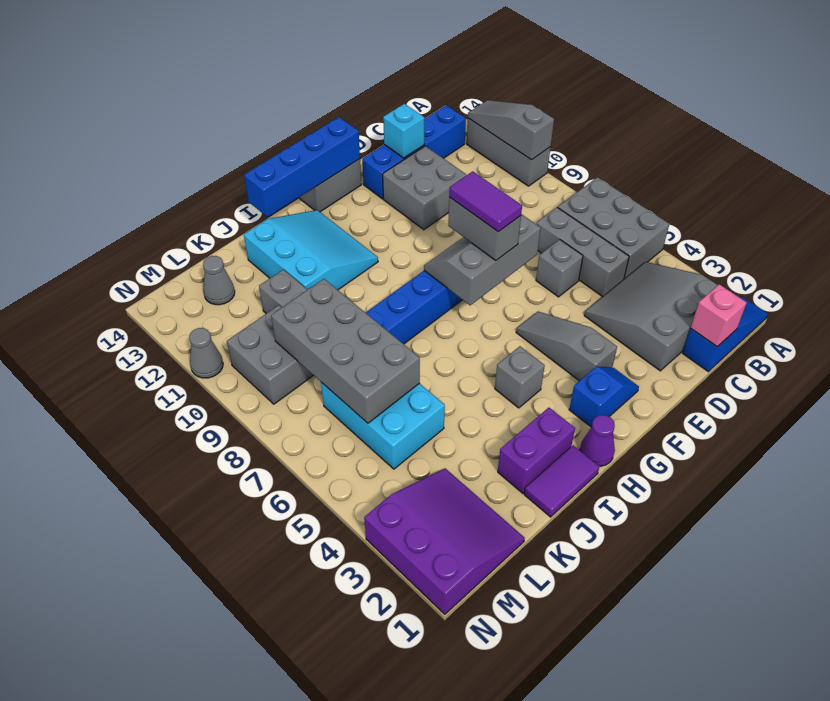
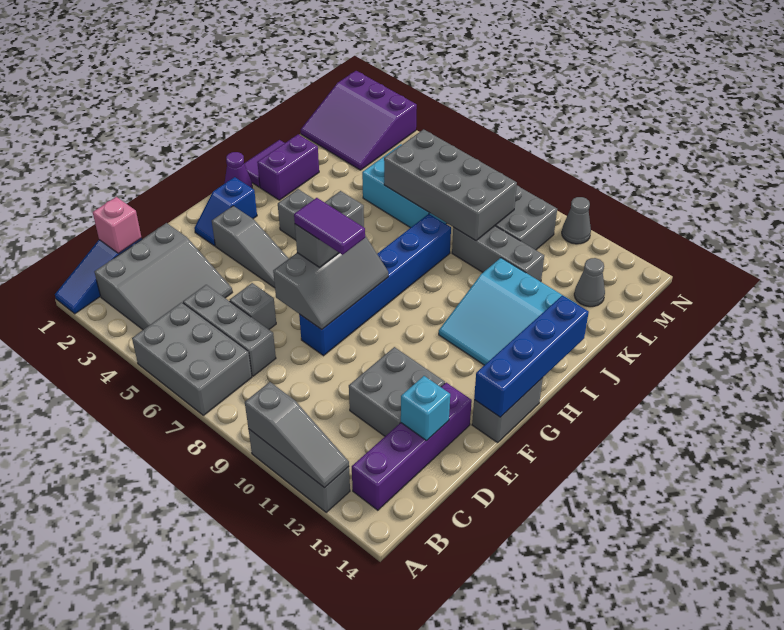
blue brick B13:E13 level 1 -> purple brick B13:E13 level 1
grey brick F7:F8 level 3 -> grey brick F7:G7 level 3

